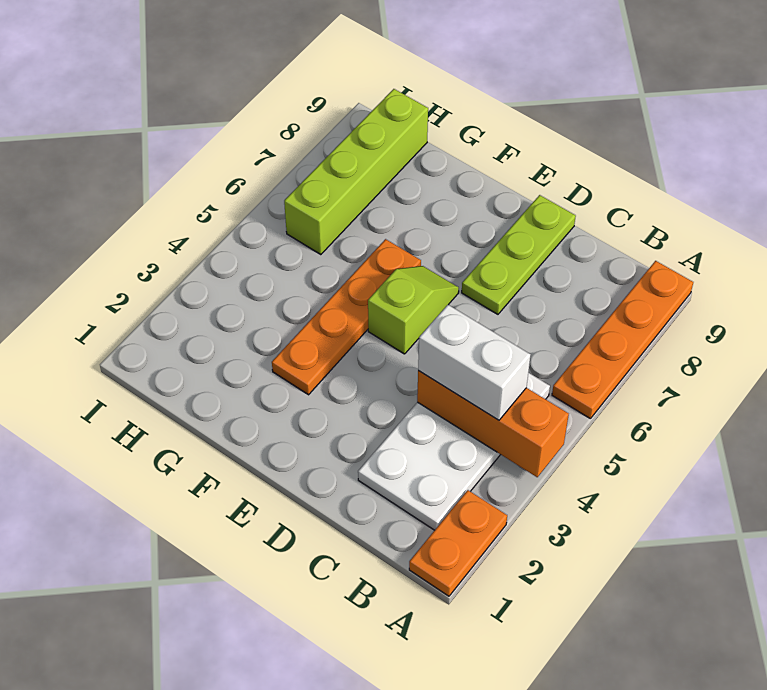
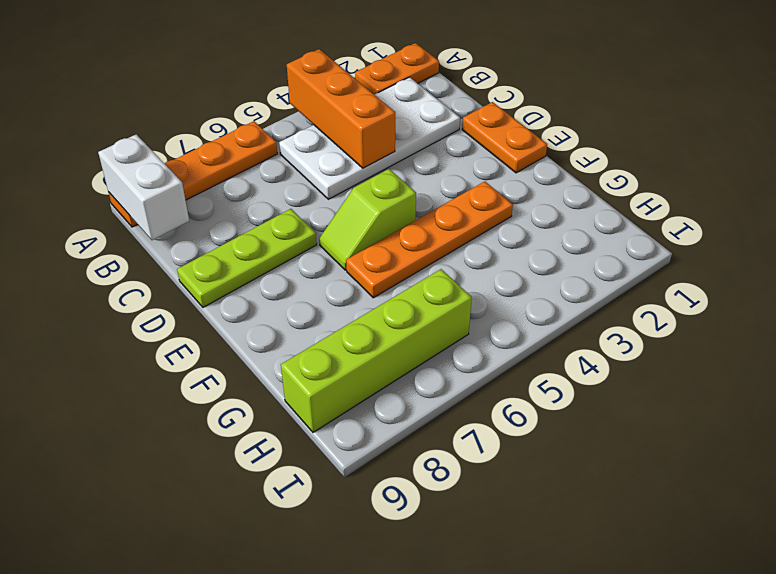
white brick B4:C4 level 3 -> white brick A9:B9 level 2
none -> orange plate D1:E1 level 1

